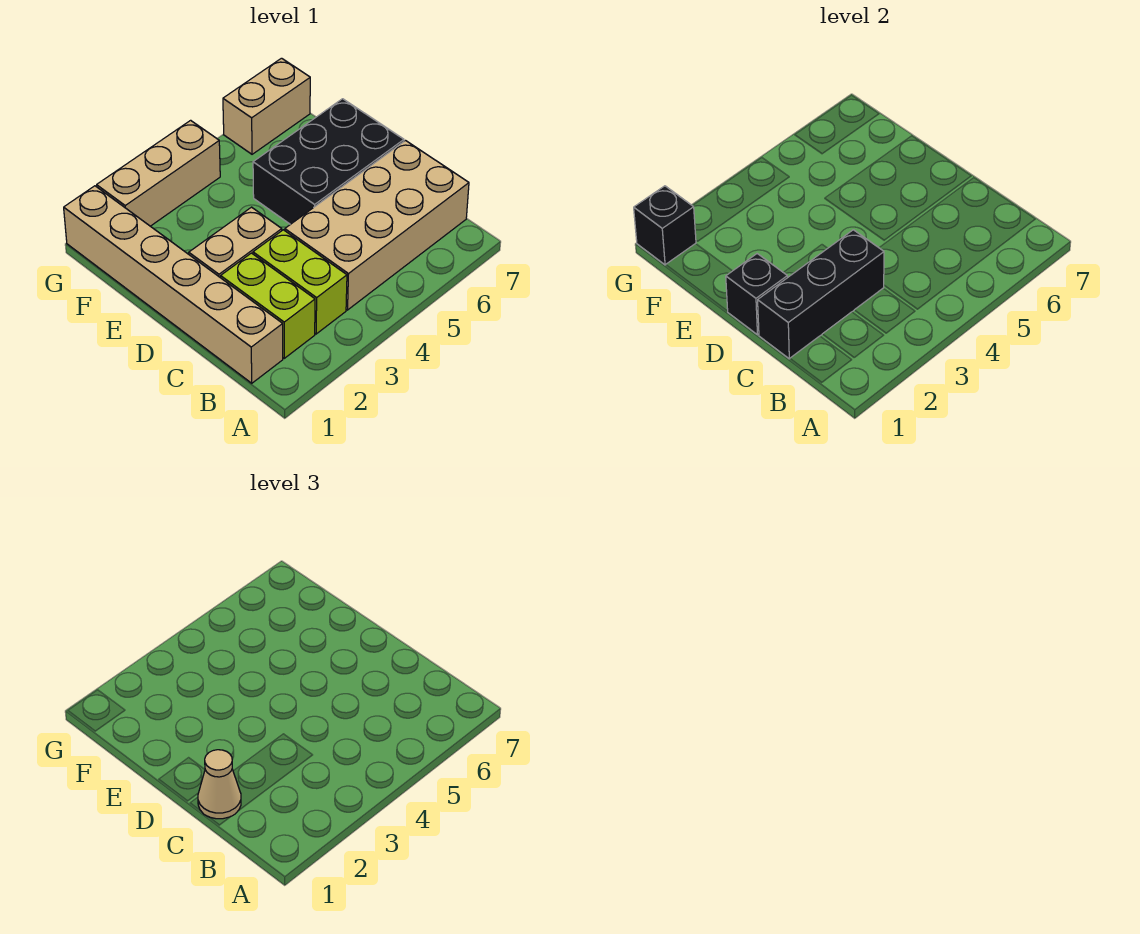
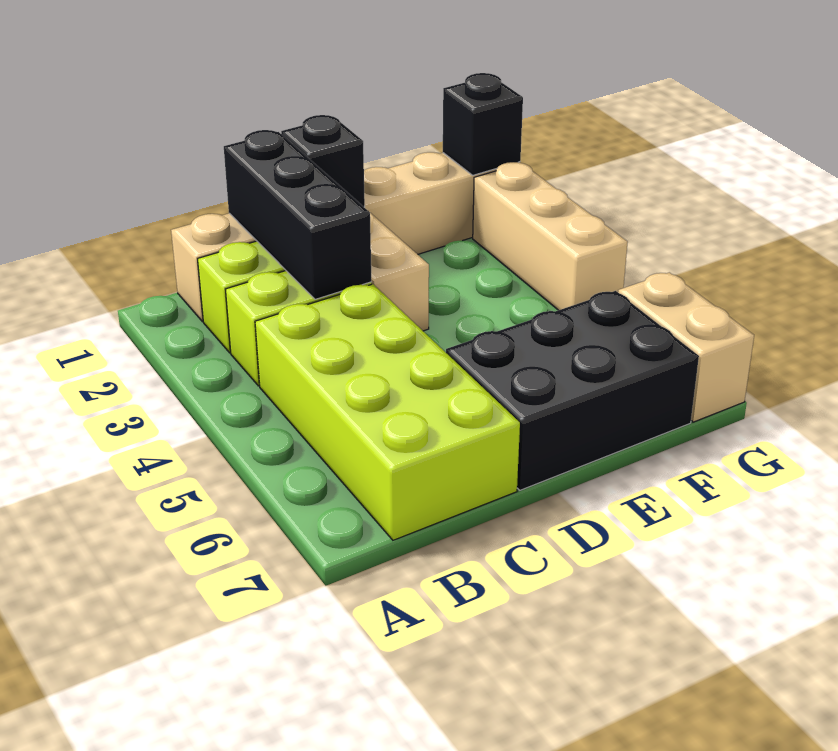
tan brick B4:C7 level 1 -> lime brick B4:C7 level 1
tan cone C1 level 3 -> none
black brick D5:E7 level 1 -> black brick D6:F7 level 1

